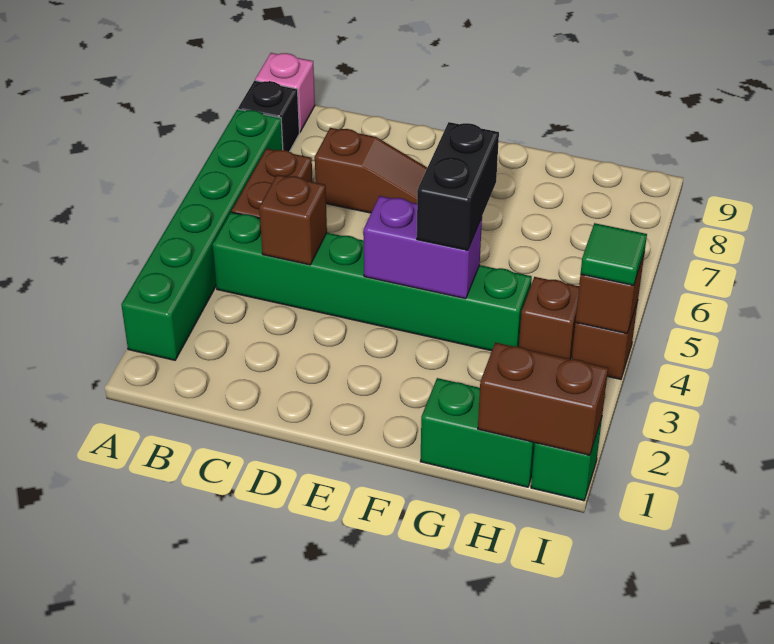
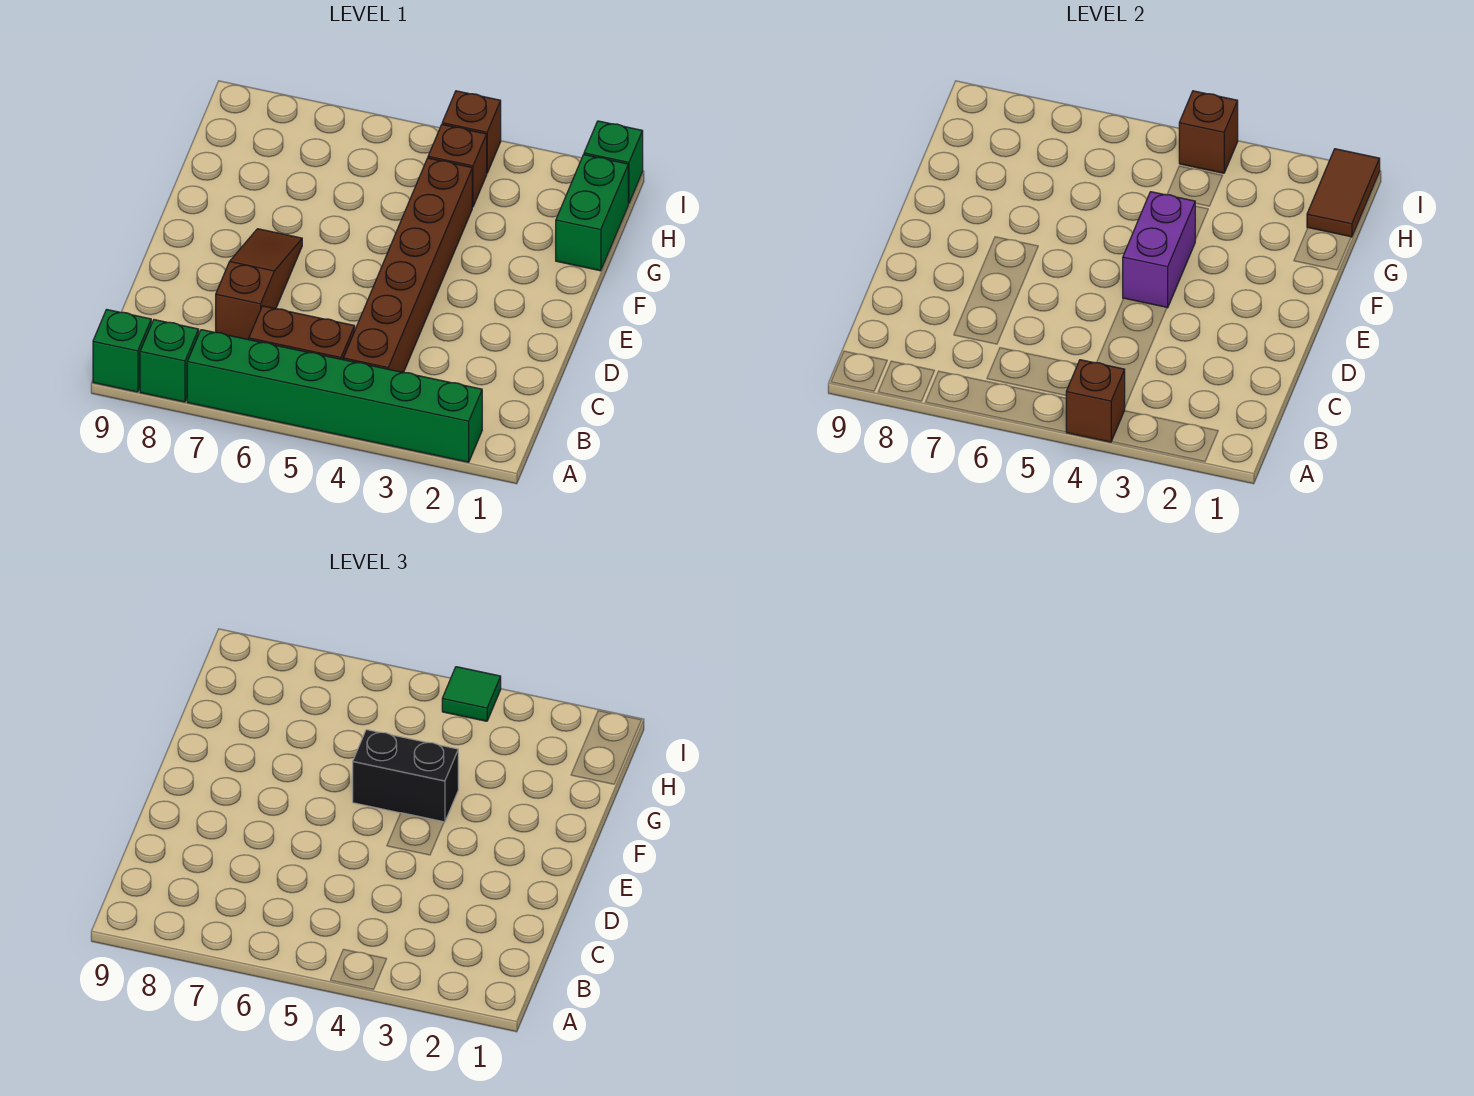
black brick A8 level 1 -> green brick A8 level 1
pink brick A9 level 1 -> green brick A9 level 1
green brick B4:G4 level 1 -> brown brick B4:G4 level 1
brown brick C4 level 2 -> brown brick A4 level 2
brown brick H1:I1 level 2 -> brown tile H1:I1 level 2

